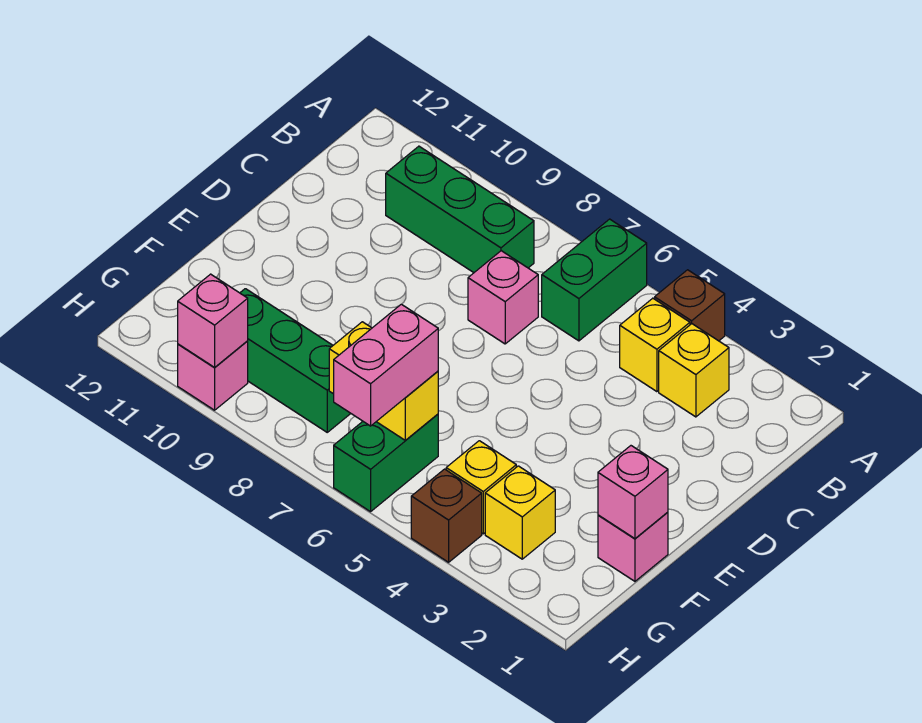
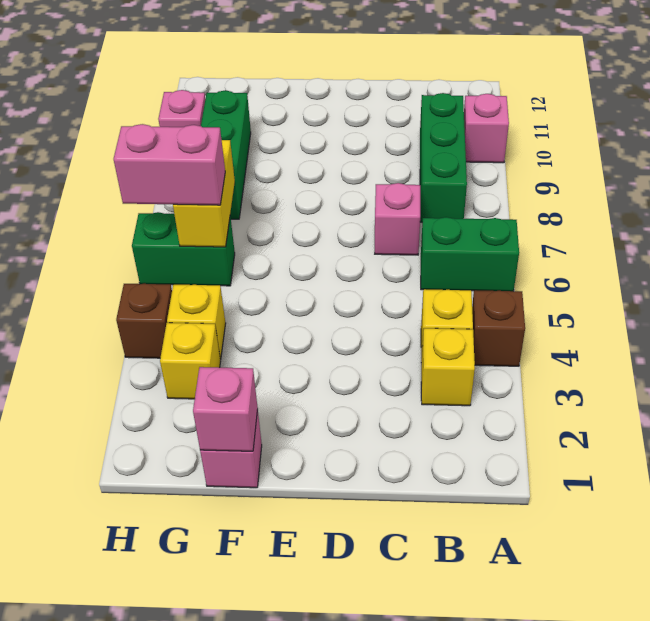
pink brick H10 level 2 -> pink brick A10 level 1

